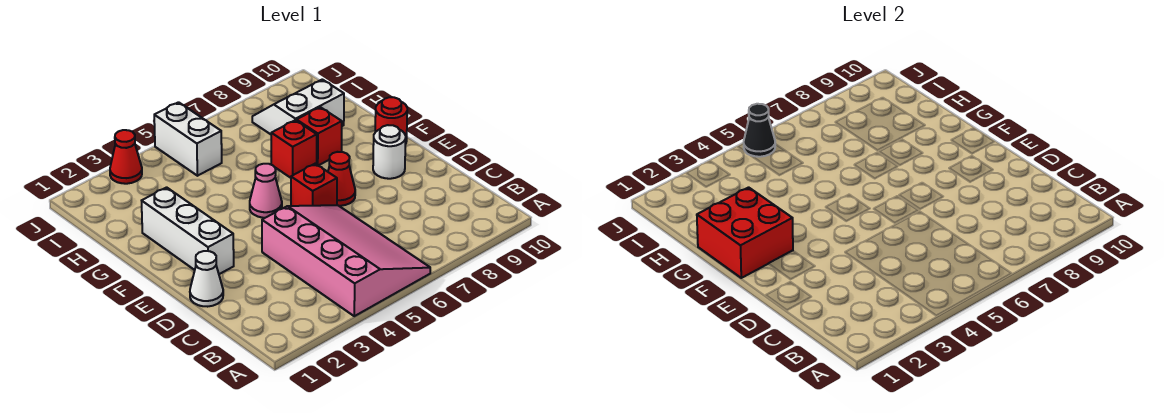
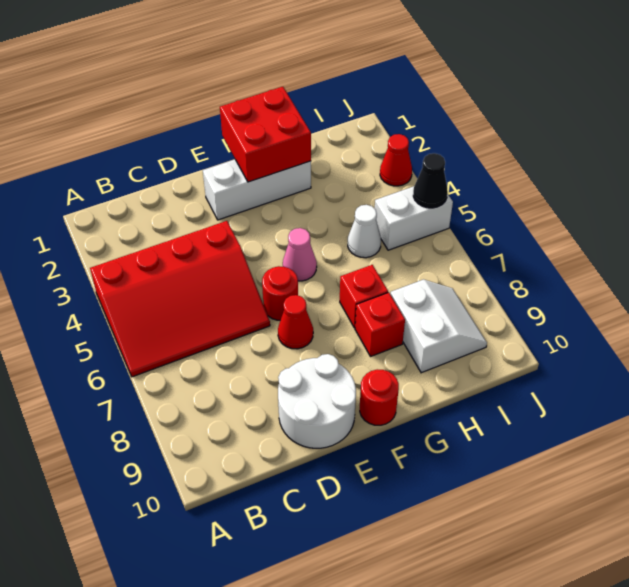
pink slope A4:D6 level 1 top 4 -> red slope A4:D6 level 1 top 4
white cone D1 level 1 -> white cone H5 level 1
red brick E6 level 1 -> red round brick E6 level 1
white round brick E9 level 1 -> white round brick D9:E10 level 1

